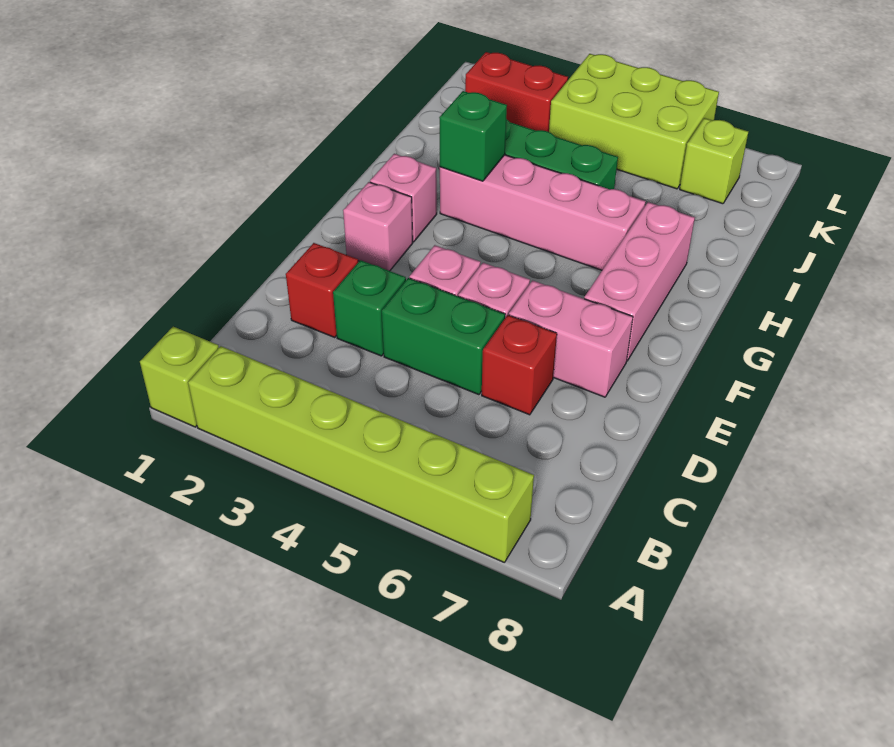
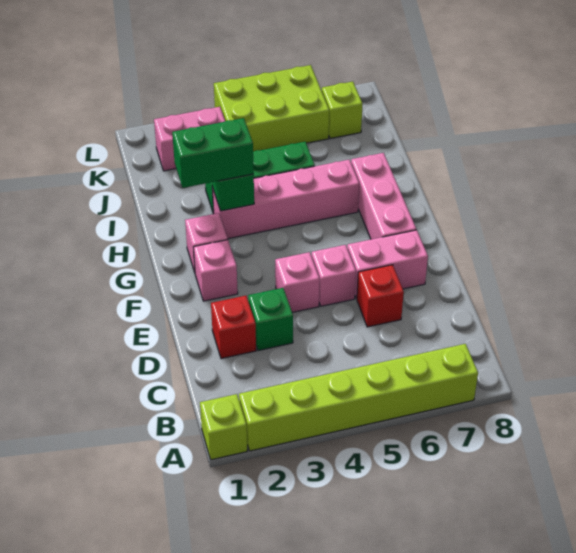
green brick D4:D5 level 1 -> green brick H2:H3 level 3
red brick K2:K3 level 1 -> pink brick K2:K3 level 1

